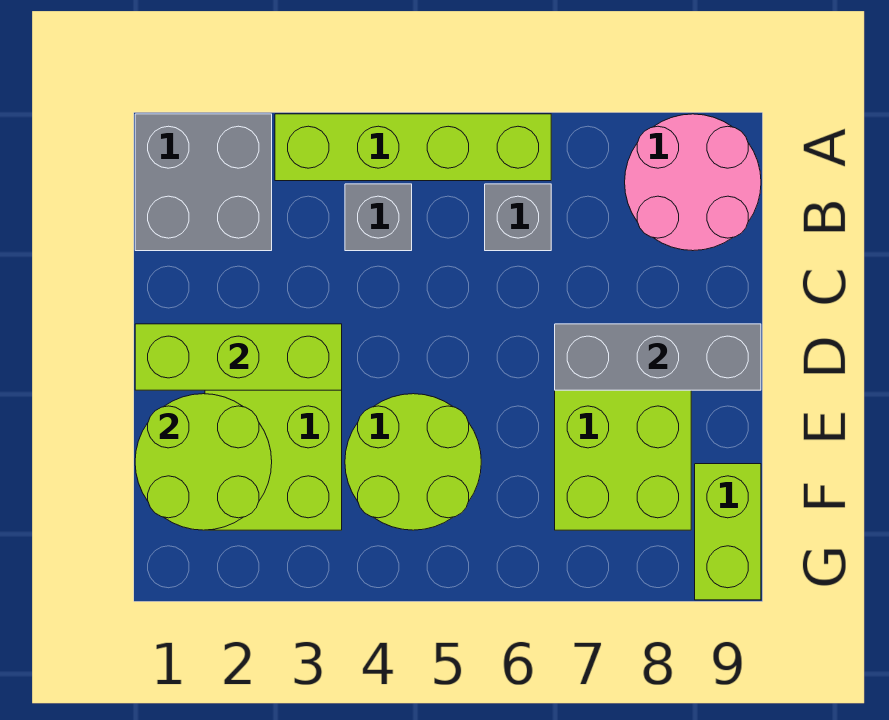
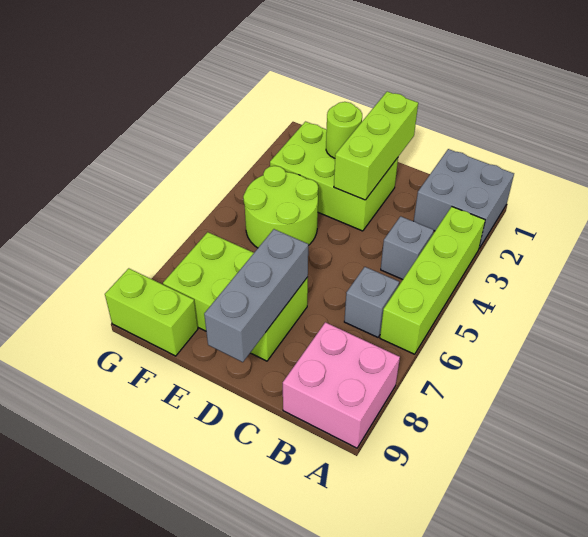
pink round brick A8:B9 level 1 -> pink brick A8:B9 level 1
lime round brick E1:F2 level 2 -> lime round brick E2 level 2

